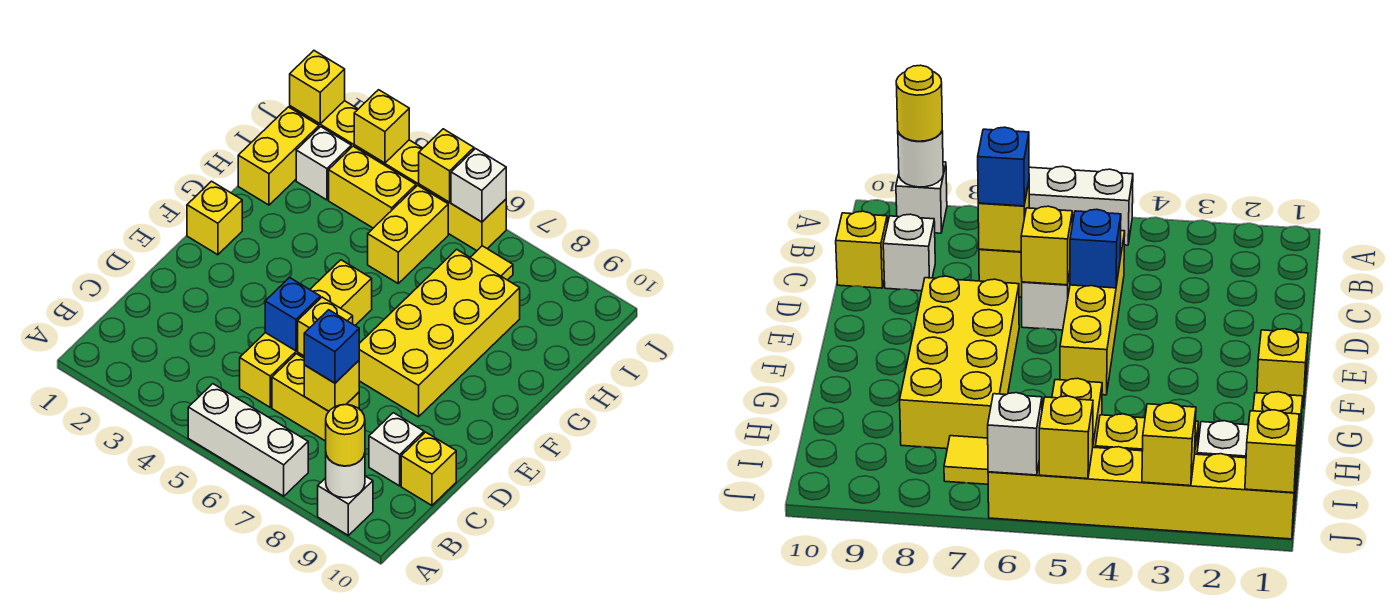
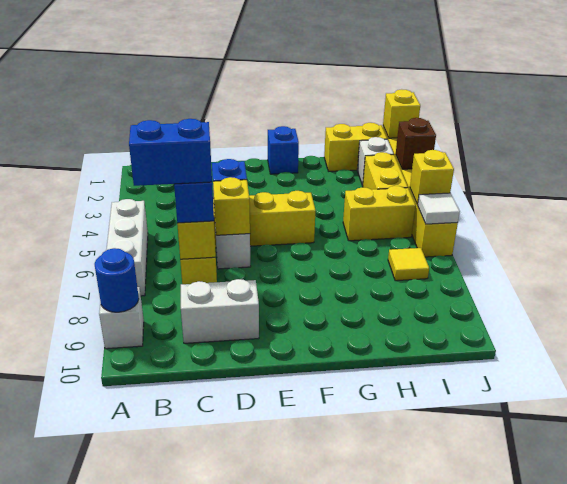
white round brick A9 level 2 -> blue round brick A9 level 2
yellow round brick A9 level 3 -> none
none -> blue brick B7:C7 level 4
white brick C9 level 1 -> white brick C9:D9 level 1
yellow brick C10 level 1 -> none
yellow brick E7:H8 level 1 -> none
yellow brick F1 level 1 -> blue brick F1 level 1
yellow brick J3 level 2 -> brown brick J3 level 2
white brick J6 level 2 -> white tile J6 level 2

